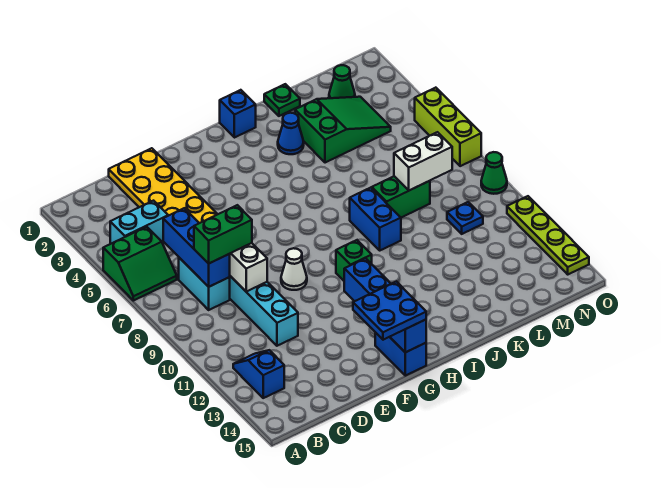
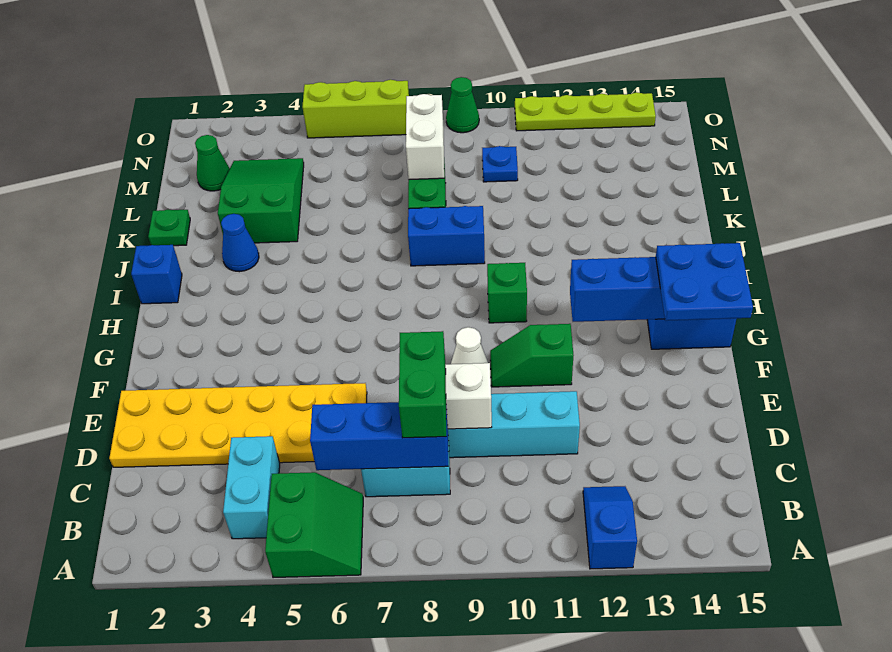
blue slope B12:B13 level 1 top 13 -> blue slope A12:B12 level 1 top A
none -> green slope F10:F11 level 1 top 11

